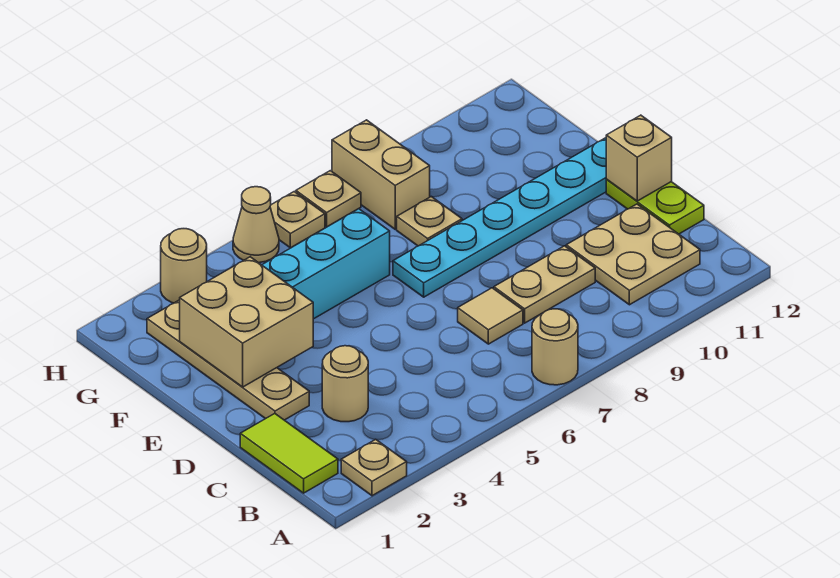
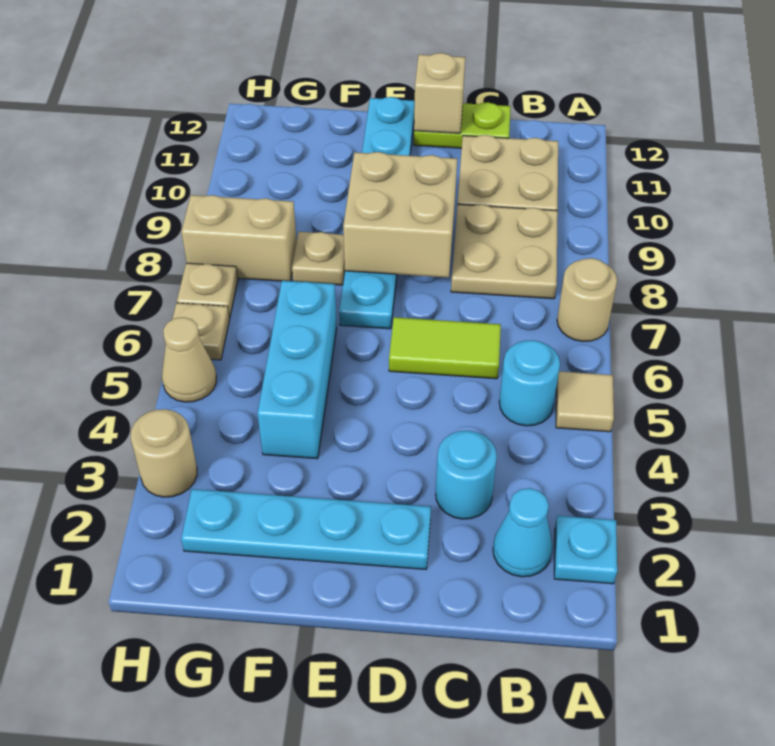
tan plate A2 level 1 -> cyan plate A2 level 1
lime tile B1:C1 level 1 -> lime tile C6:D6 level 1
none -> cyan cone B2 level 1
none -> cyan round brick B5 level 1
tan round brick C3 level 1 -> cyan round brick C3 level 1
tan tile C7 level 1 -> tan tile A5 level 1
tan plate C8:C9 level 1 -> tan plate B8:C9 level 1
tan plate D2:G2 level 1 -> cyan plate D2:G2 level 1
tan brick E2:F3 level 2 -> tan brick D8:E9 level 2

